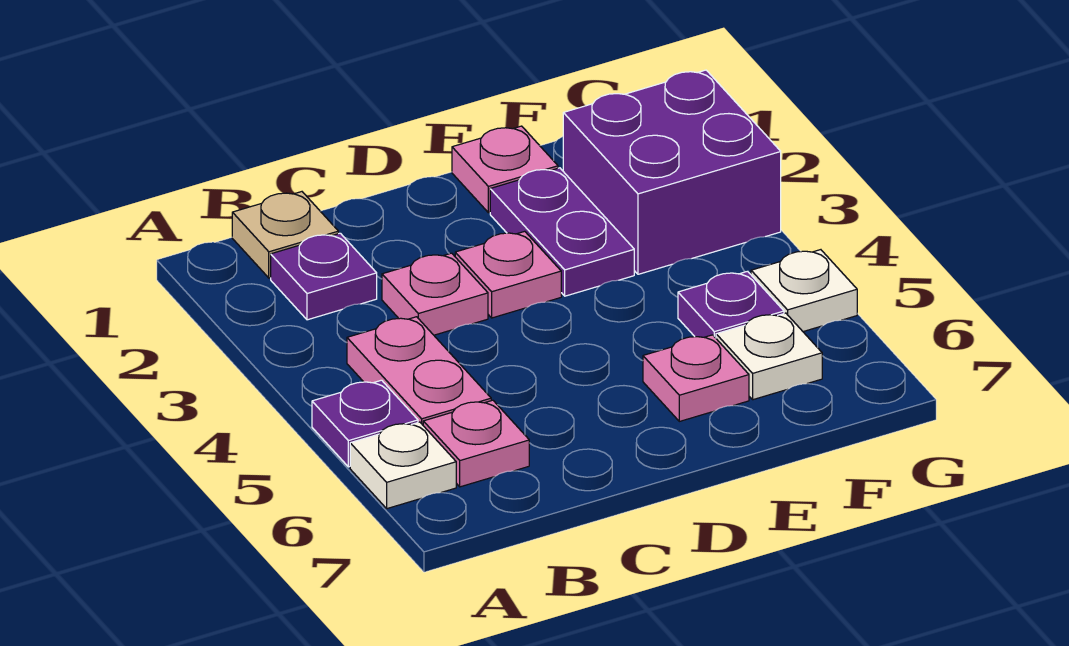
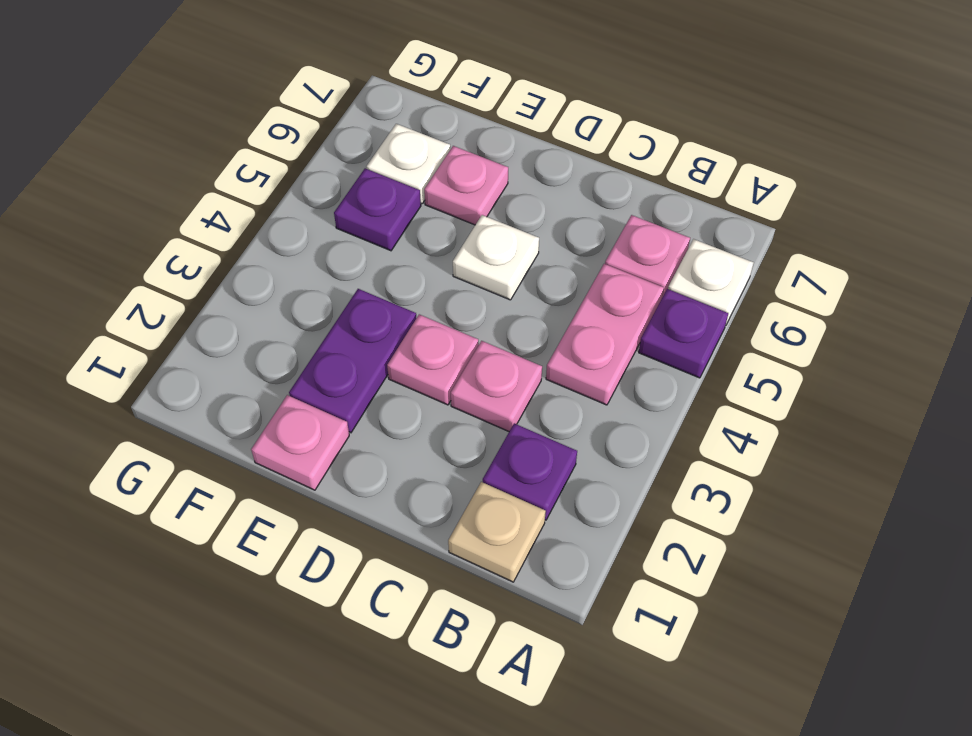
purple brick F2:G3 level 1 -> none
white plate G5 level 1 -> white plate D5 level 1

